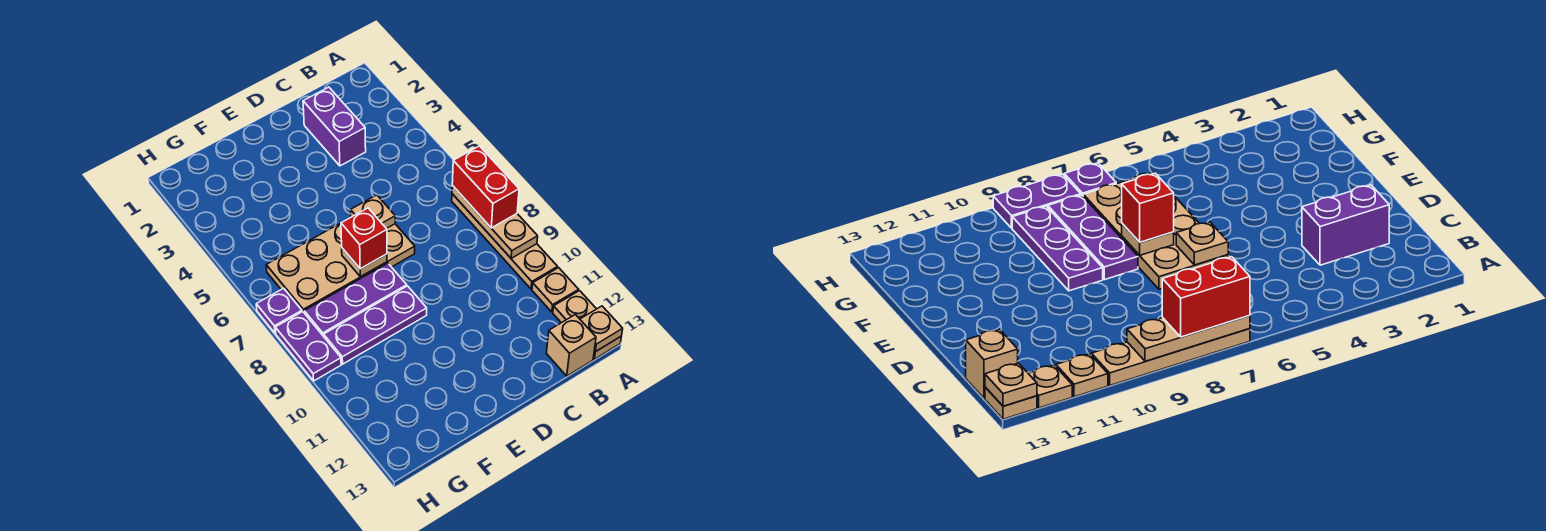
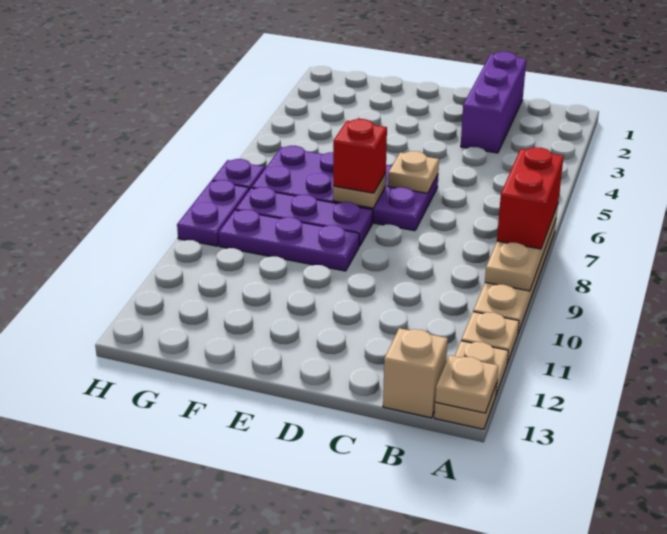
purple brick C2:C3 level 1 -> purple brick C1:C3 level 1
tan plate D6:G7 level 1 -> purple plate D6:G7 level 1

